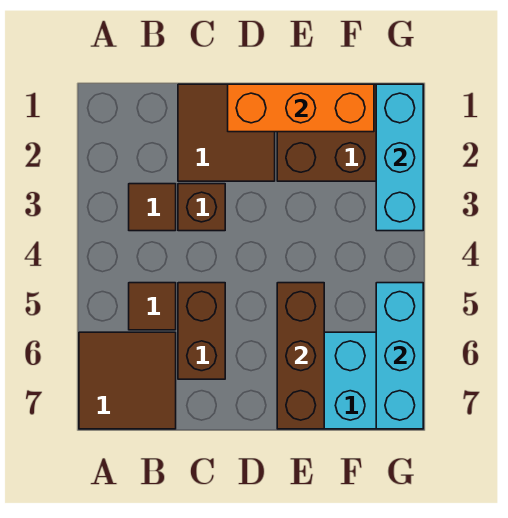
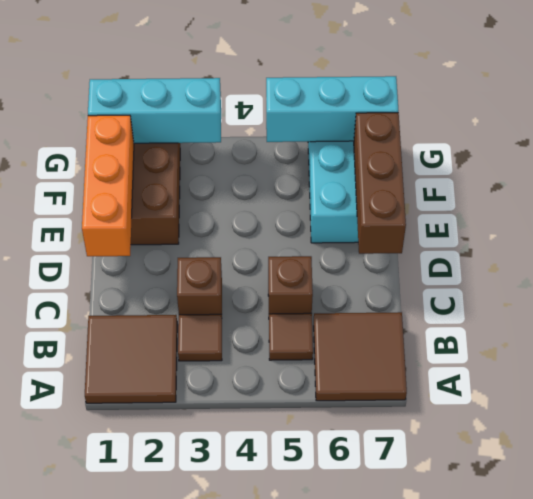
brown tile C1:D2 level 1 -> brown tile A1:B2 level 1
brown brick C5:C6 level 1 -> brown brick C5 level 1
brown brick E5:E7 level 2 -> brown brick D7:F7 level 2

